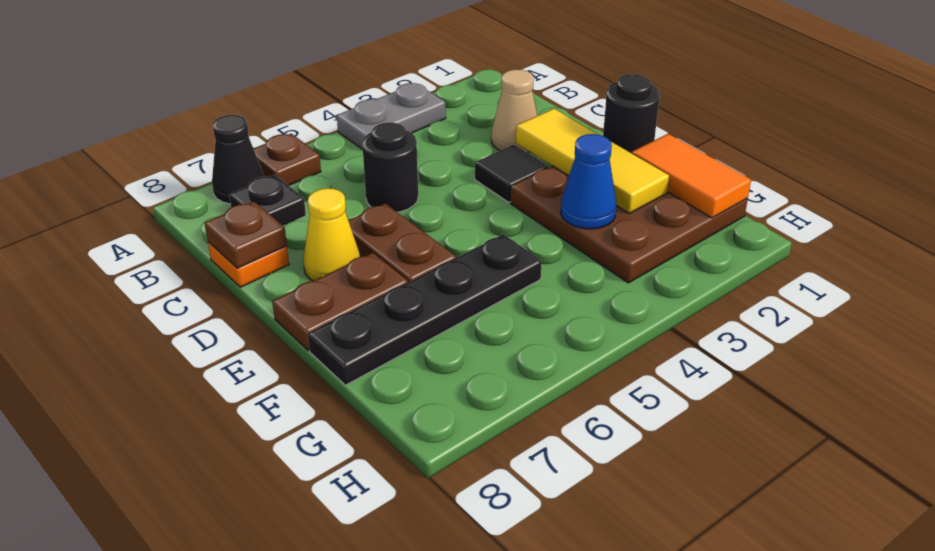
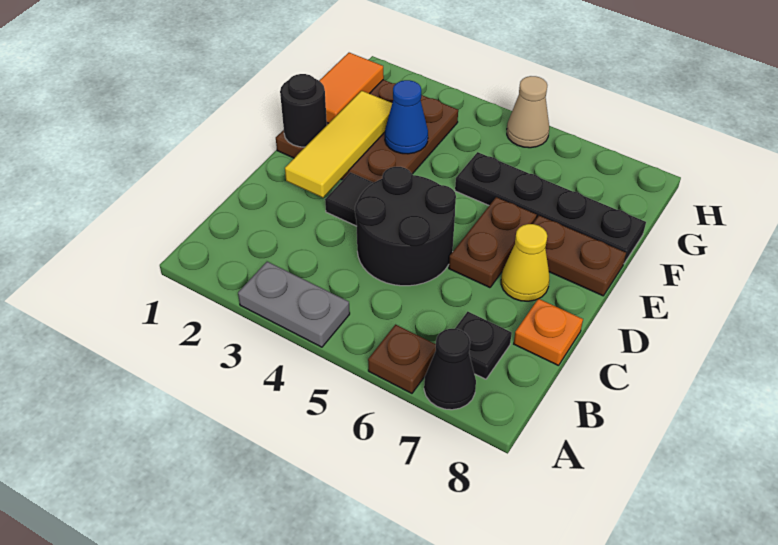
tan cone C2 level 1 -> tan cone H5 level 1
black round brick C5 level 1 -> black round brick C4:D5 level 1
brown plate C8 level 2 -> none

